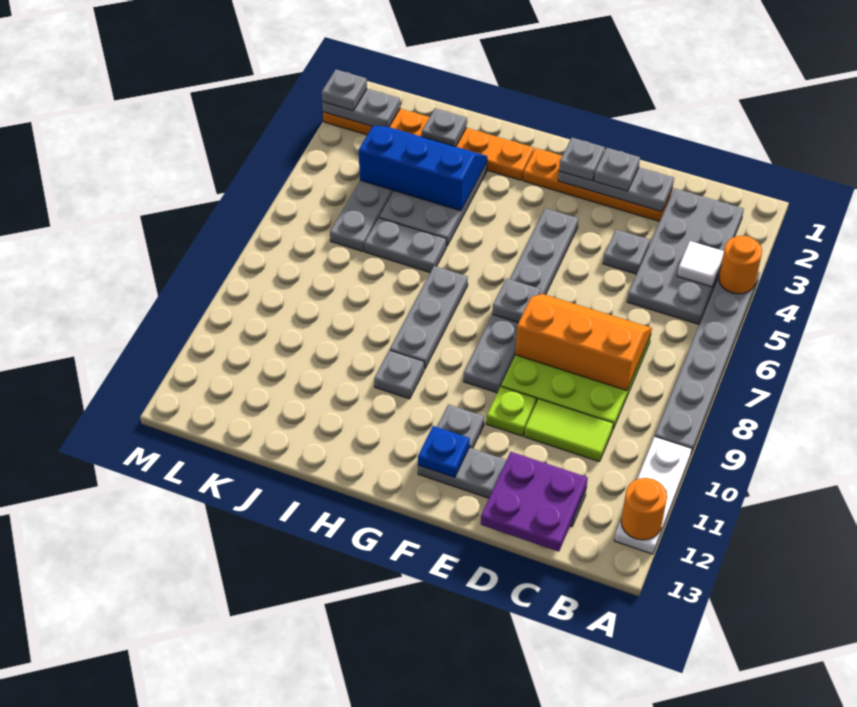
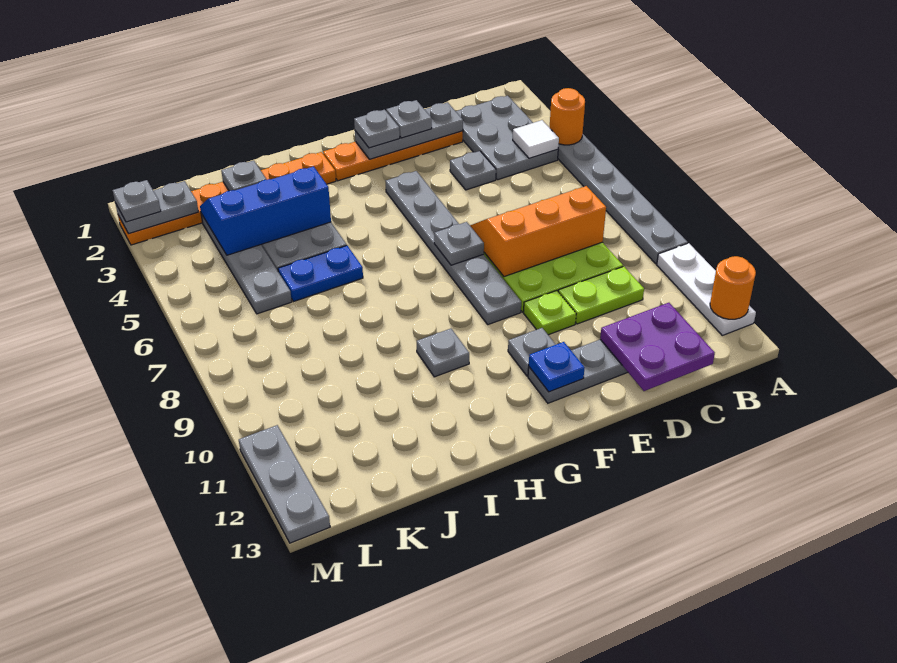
grey plate B2:C5 level 1 -> grey plate B2:C4 level 1
lime tile C10:D10 level 1 -> lime plate C10:D10 level 1
grey plate H7:H9 level 1 -> grey plate M11:M13 level 1
grey plate I6:J6 level 1 -> blue plate I6:J6 level 1

